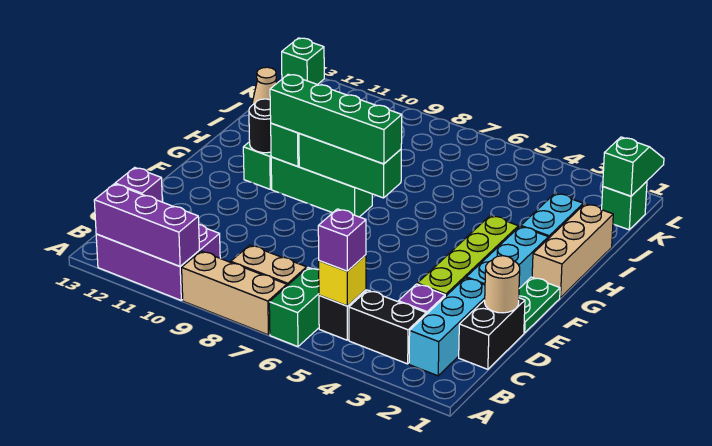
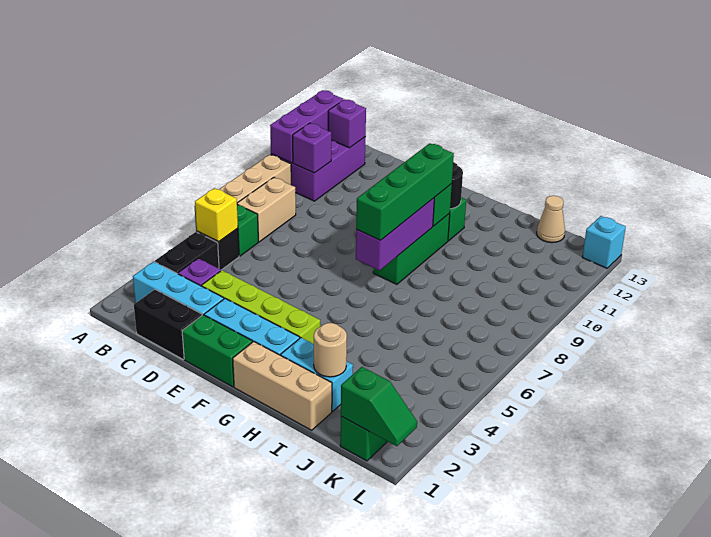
purple brick B5 level 3 -> purple brick B10 level 2
tan round brick D1 level 2 -> tan round brick I2 level 2
green plate E1:F1 level 1 -> green brick E1:F1 level 1
green brick G7:G9 level 2 -> purple brick G7:G9 level 2
green brick L13 level 1 -> cyan brick L13 level 1

